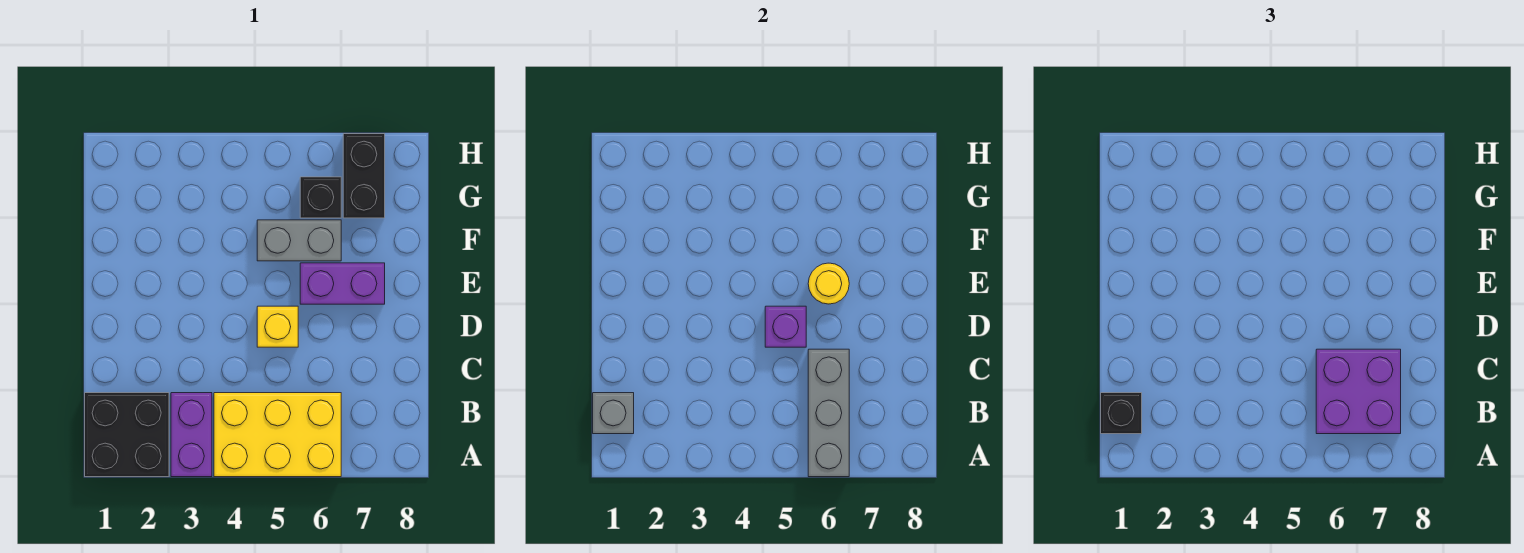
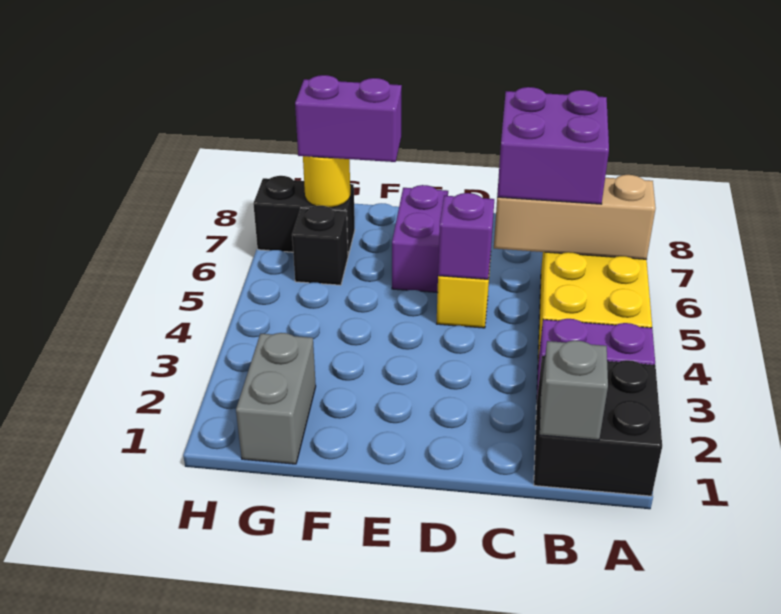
grey brick A6:C6 level 2 -> tan brick A6:C6 level 2
black brick B1 level 3 -> none
yellow round brick E6 level 2 -> yellow round brick G7 level 2
grey brick F5:F6 level 1 -> grey brick G1:G2 level 1
none -> purple brick F7:G7 level 3

